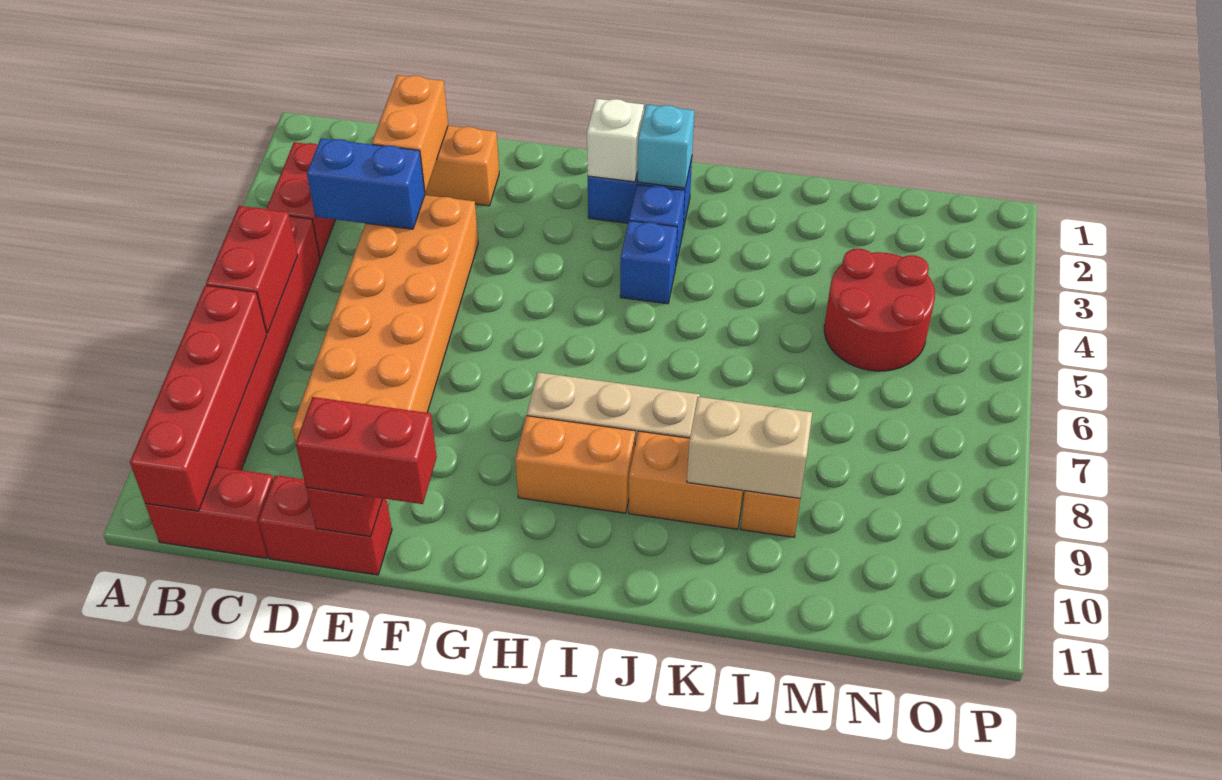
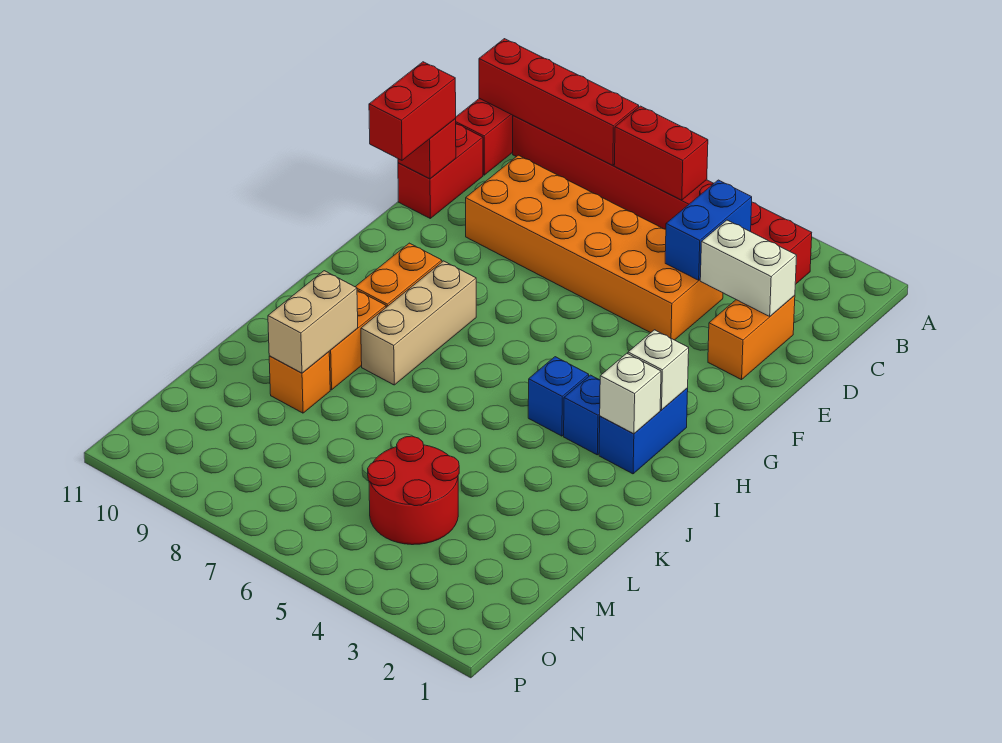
orange brick D2:D3 level 2 -> white brick D2:D3 level 2
cyan brick I2 level 2 -> white brick I2 level 2

